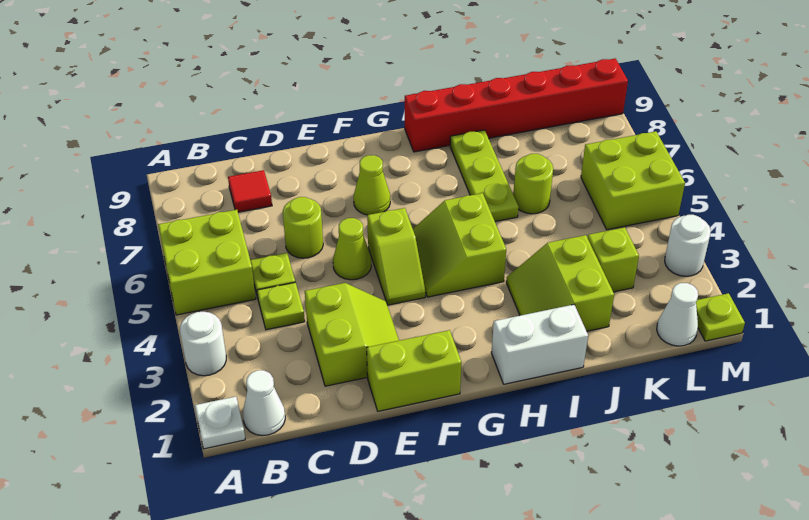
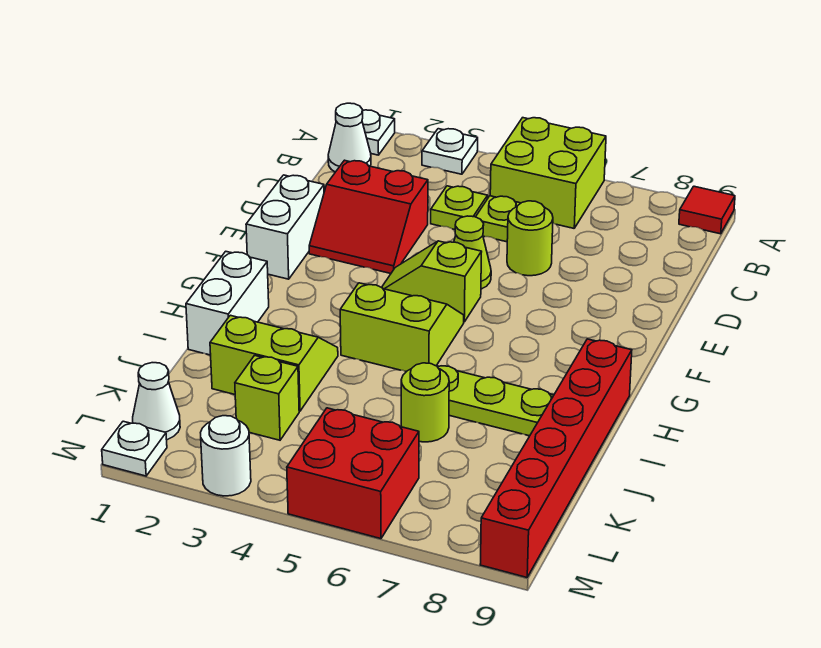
white round brick A3 level 1 -> white plate A3 level 1
red tile C8 level 1 -> red tile A9 level 1
lime slope D2:E3 level 1 top D -> red slope D2:E3 level 1 top D
lime brick E1:F1 level 1 -> white brick E1:F1 level 1
lime cone F7 level 1 -> none
lime brick L5:M6 level 1 -> red brick L5:M6 level 1
lime plate M1 level 1 -> white plate M1 level 1

